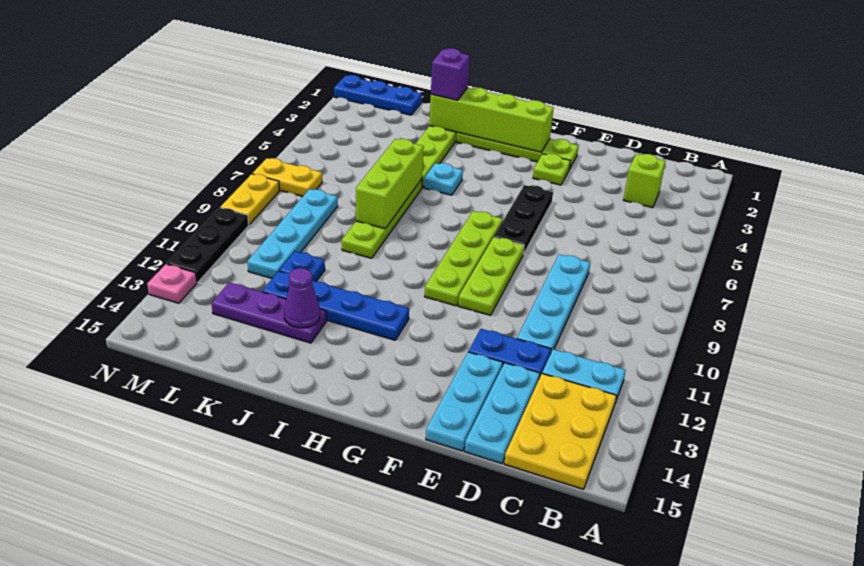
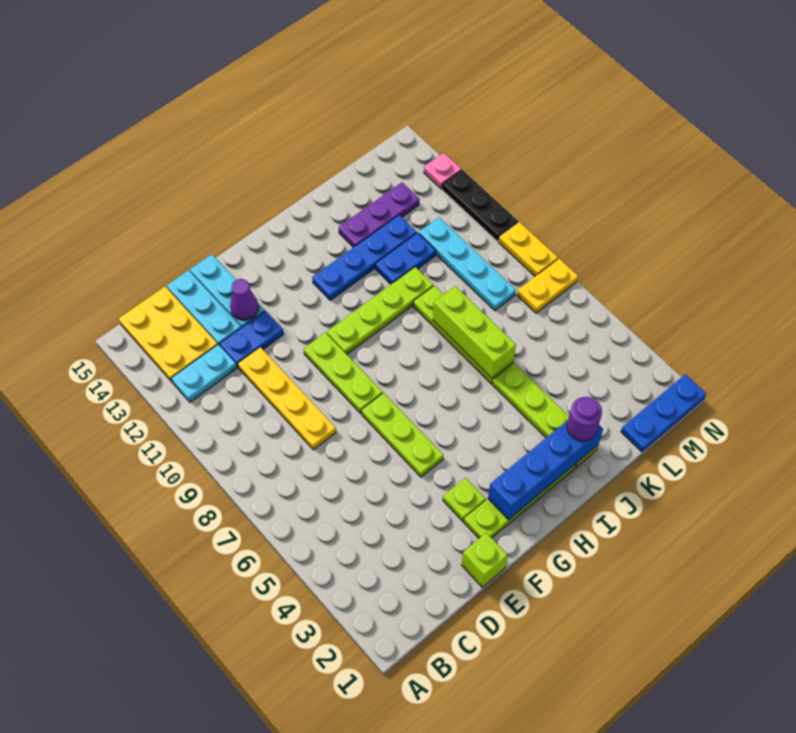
lime brick C3 level 1 -> lime brick E1 level 1
cyan plate D8:D11 level 1 -> yellow plate D8:D11 level 1
black plate F5:F7 level 1 -> lime plate F5:F7 level 1
lime brick G2:J2 level 2 -> blue brick G2:J2 level 2
lime plate G7:G10 level 1 -> lime plate G10:J10 level 1
cyan plate I5 level 1 -> none
purple brick J2 level 3 -> purple round brick J2 level 3
purple cone J13 level 2 -> purple cone E13 level 2
blue plate K11 level 1 -> blue plate J11:K11 level 1

